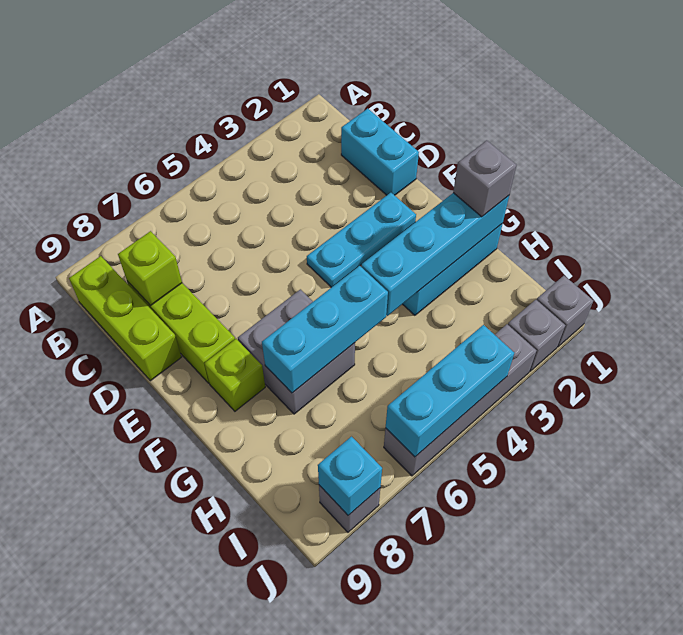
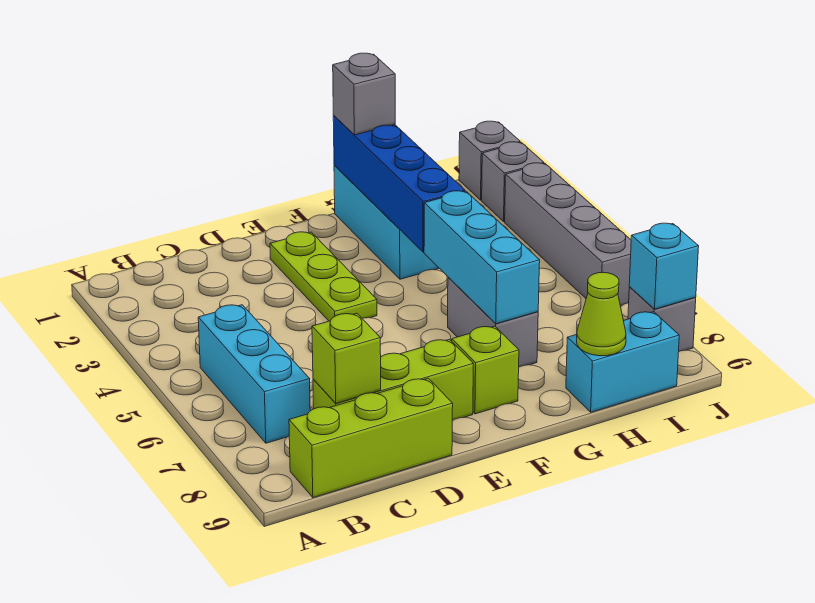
cyan brick C1:D1 level 1 -> cyan brick H9:I9 level 1
cyan plate E2:E4 level 1 -> lime plate E2:E4 level 1
grey brick F6:G7 level 1 -> grey brick G6:G7 level 1
cyan brick G1:G4 level 2 -> blue brick G1:G4 level 2
none -> lime cone H9 level 2
cyan brick J4:J6 level 2 -> cyan brick B5:B7 level 1

